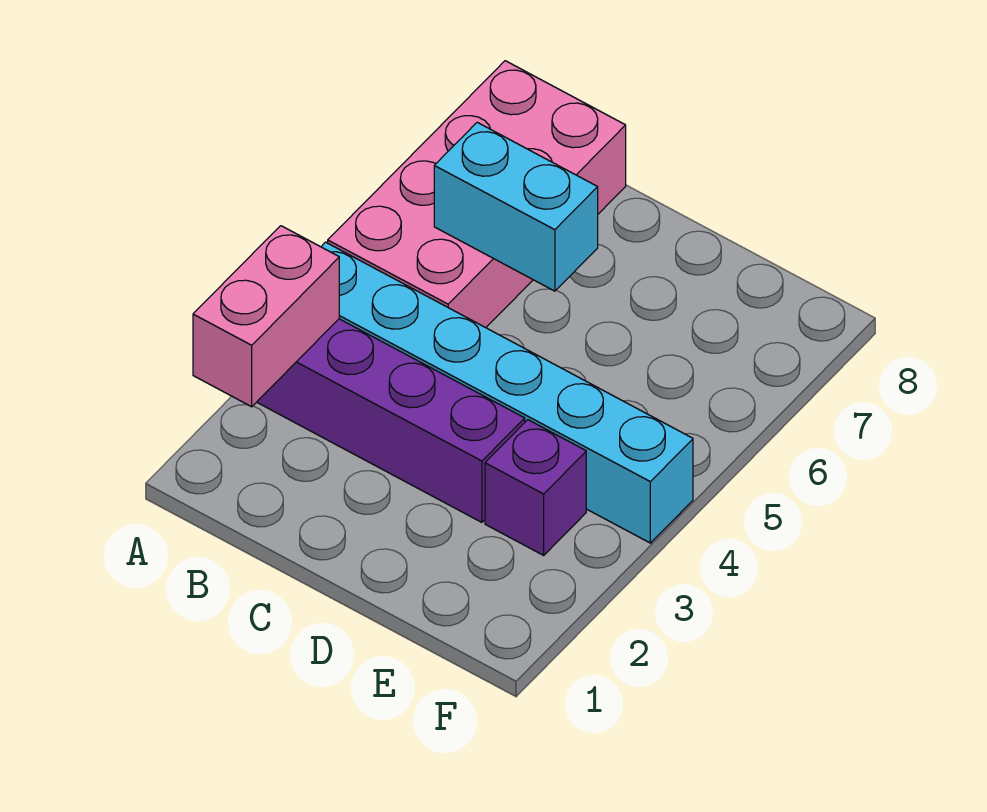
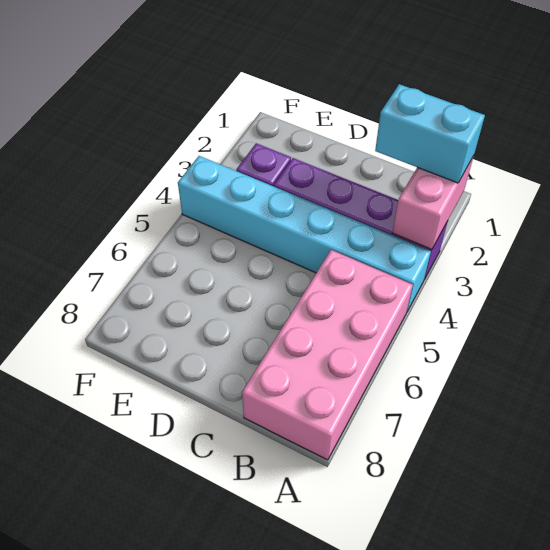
cyan brick B6:C6 level 2 -> cyan brick A2:B2 level 3

